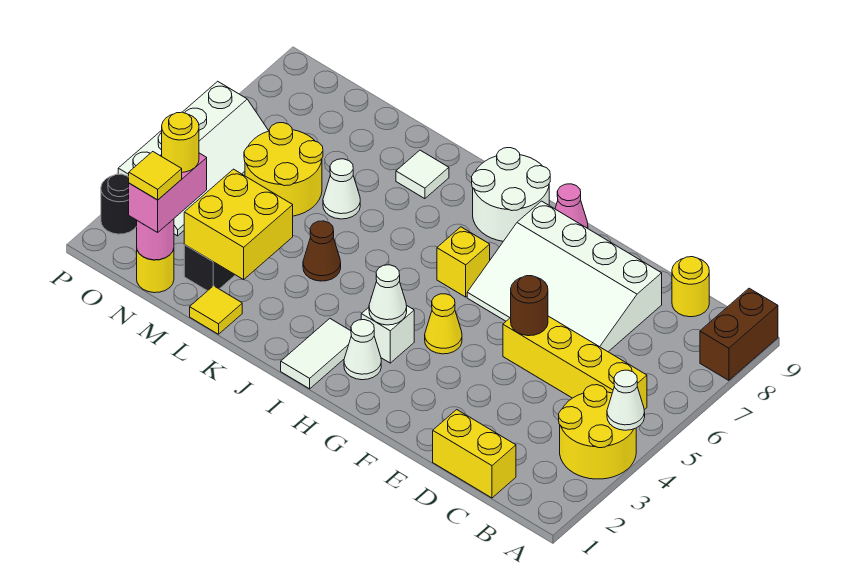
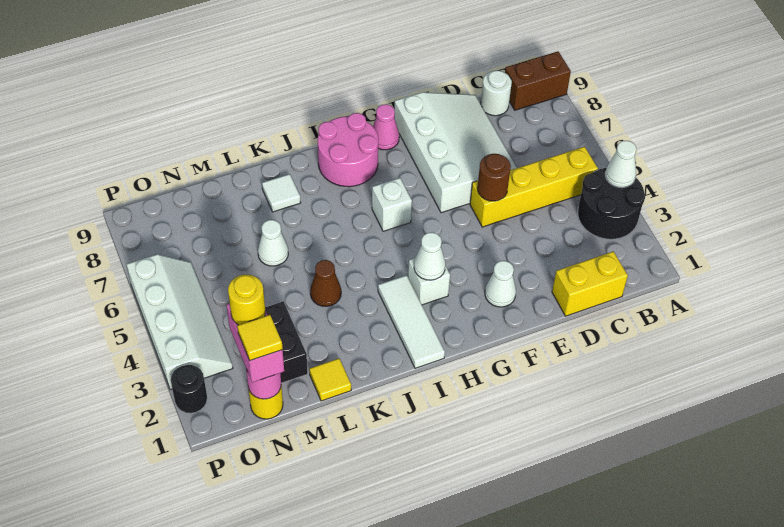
yellow round brick A3:B4 level 1 -> black round brick A3:B4 level 1
brown brick A8:A9 level 1 -> brown brick A9:B9 level 1
yellow round brick C9 level 1 -> white round brick C9 level 1
white slope D6:G8 level 1 top 8 -> white slope D6:F9 level 1 top F
yellow cone G4 level 1 -> none
white cone H2 level 1 -> white cone F2 level 1
yellow brick H6 level 1 -> white brick H6 level 1
white round brick H8:I9 level 1 -> pink round brick H8:I9 level 1
white tile I1:I2 level 1 -> white tile I1:I3 level 1
yellow brick L2:M3 level 2 -> none
yellow round brick M5:N6 level 1 -> none

